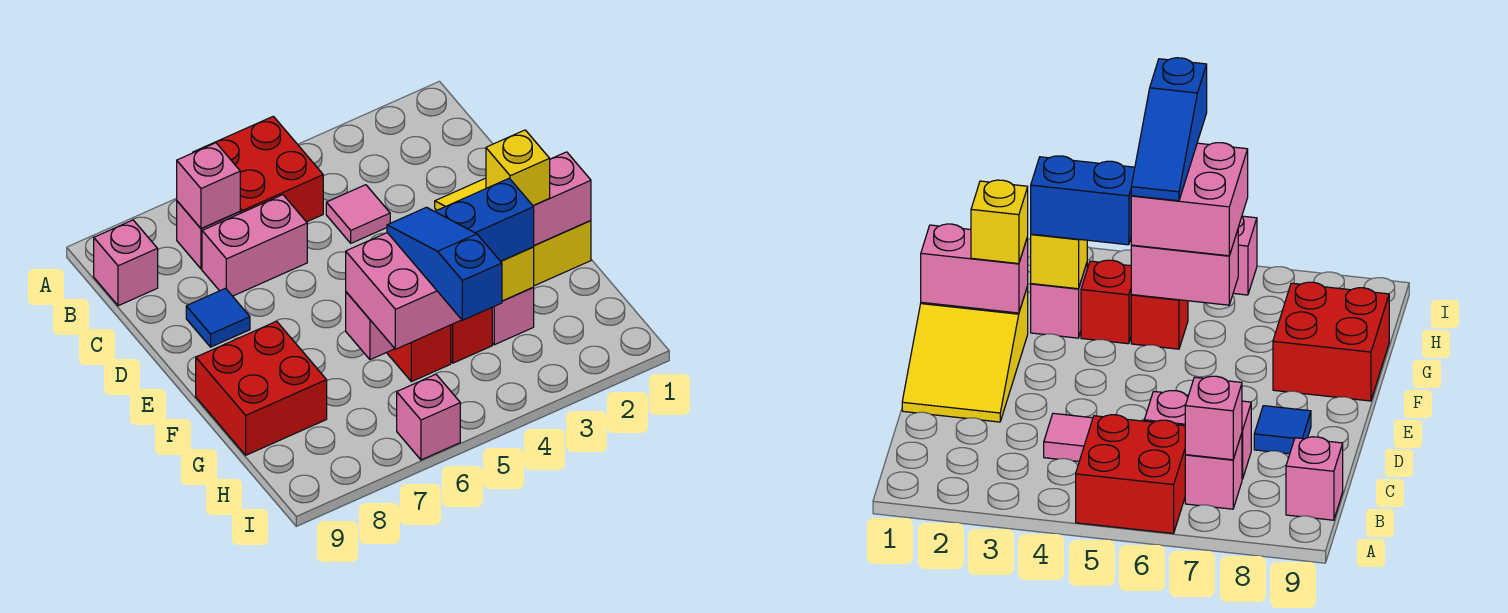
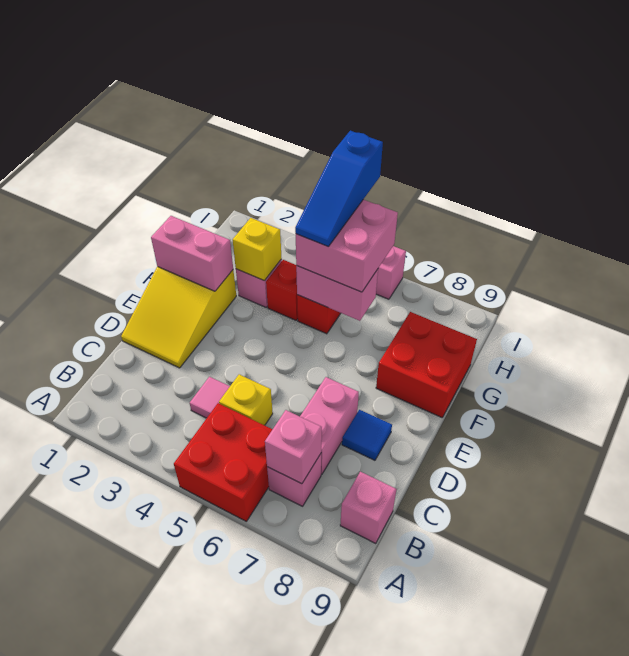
pink brick C6:C7 level 1 -> pink brick C7:D7 level 1
yellow brick F2 level 3 -> yellow brick C5 level 1
blue brick G3:G4 level 3 -> none

